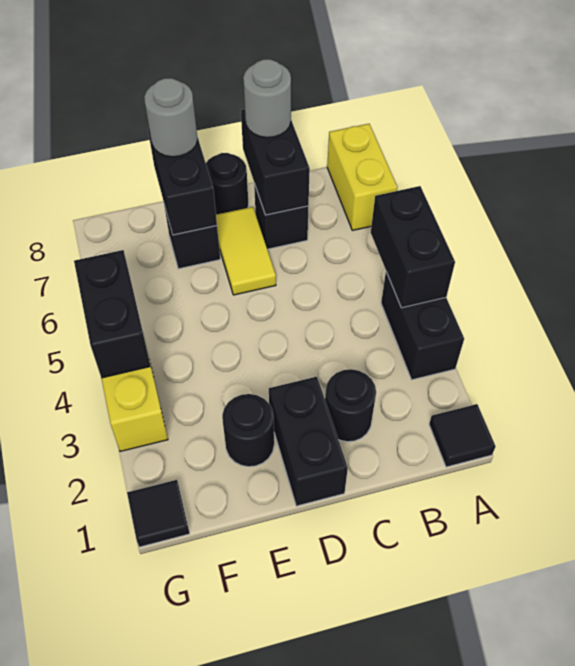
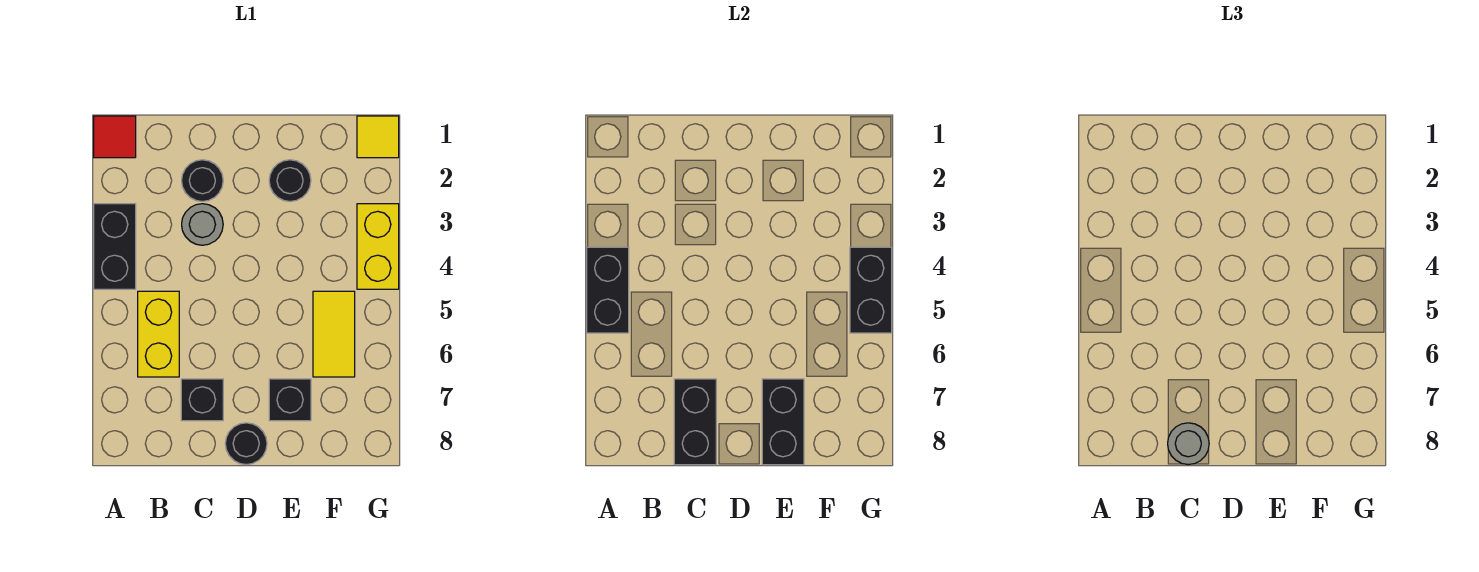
black tile A1 level 1 -> red tile A1 level 1
yellow brick A7:A8 level 1 -> yellow brick B5:B6 level 1
black brick D1:D2 level 1 -> none
yellow tile D6:D7 level 1 -> yellow tile F5:F6 level 1
grey round brick E8 level 3 -> grey round brick C3 level 1
black tile G1 level 1 -> yellow tile G1 level 1

